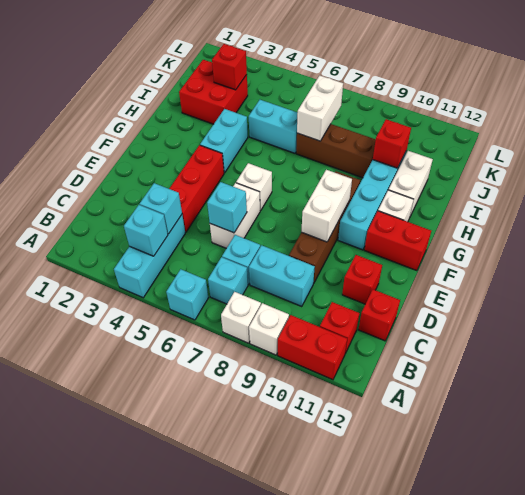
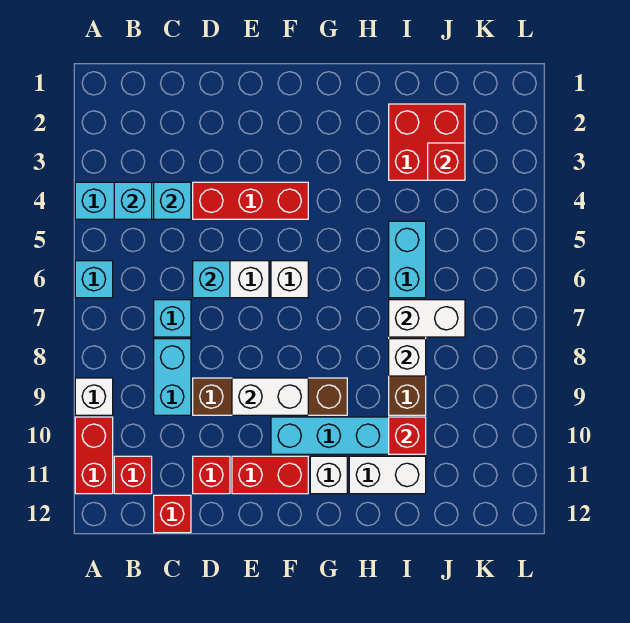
white brick A8 level 1 -> white brick I8 level 2
cyan brick B7 level 1 -> none
red brick F11:F12 level 1 -> red brick E11:F11 level 1
cyan brick G4:H4 level 1 -> none

